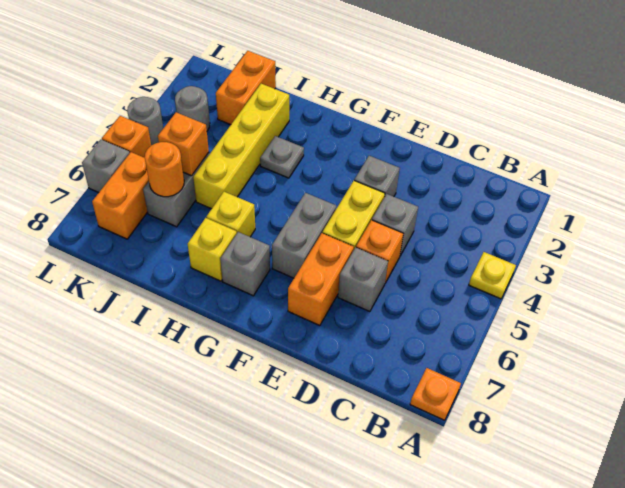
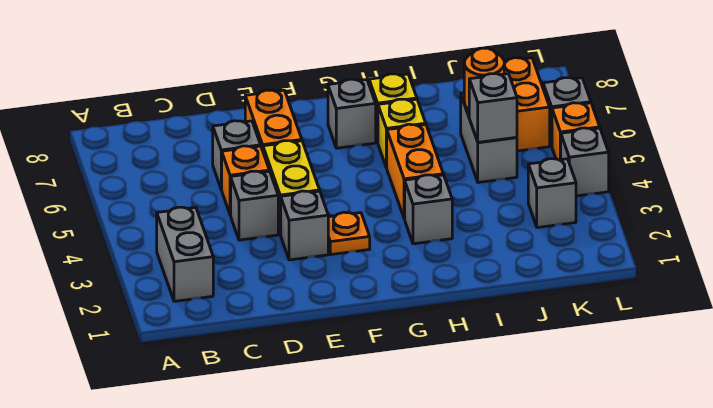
yellow plate A4 level 1 -> none
orange plate A8 level 1 -> orange plate F3 level 1
grey brick F5:F6 level 1 -> grey brick B2:B3 level 1
grey plate H3 level 1 -> grey brick H3 level 1
yellow brick I2:I5 level 1 -> none
orange brick J1:J2 level 1 -> orange brick H4:H5 level 1
orange brick J5 level 2 -> grey brick J5 level 2
grey round brick K3 level 1 -> grey brick K3 level 1
grey round brick L4 level 1 -> grey brick L4 level 1

